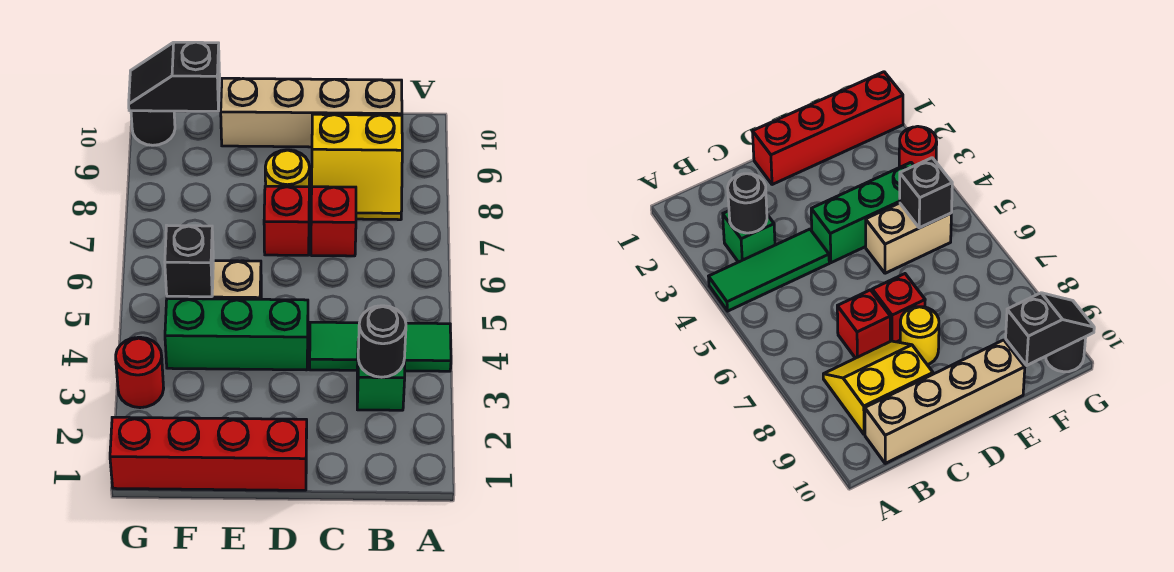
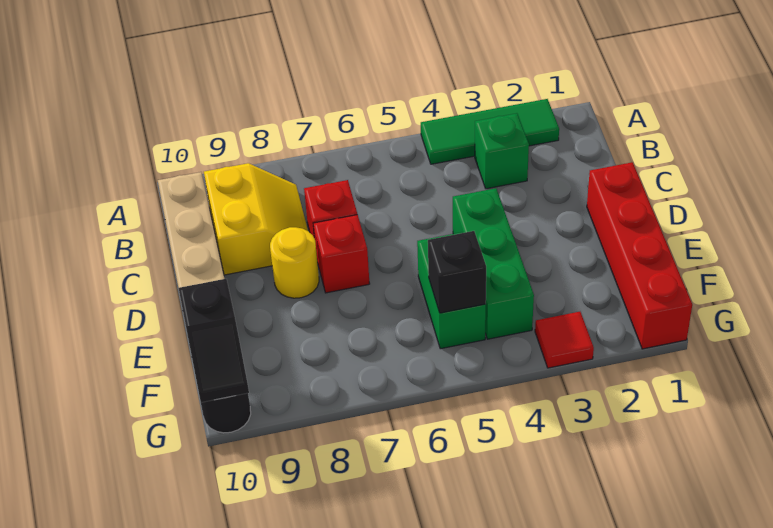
green tile A4:C4 level 1 -> green tile A2:A4 level 1
black round brick B3 level 2 -> none
tan brick E5:F5 level 1 -> green brick E5:F5 level 1
red round brick G3 level 1 -> red tile G3 level 1

